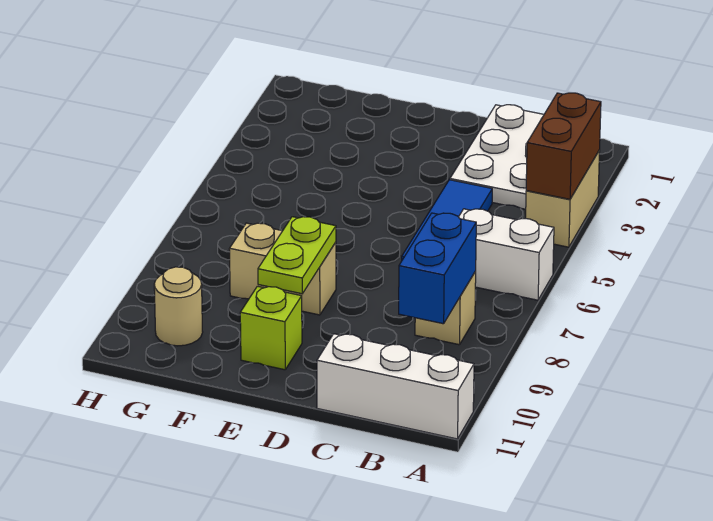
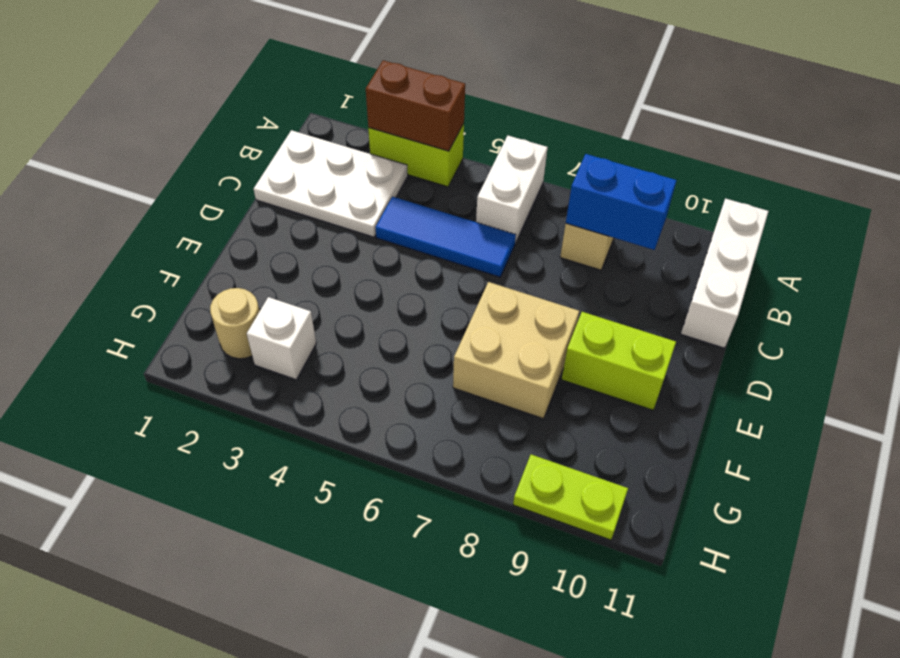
tan brick A3:A4 level 1 -> lime brick A3:A4 level 1
tan brick E8:F8 level 1 -> tan brick E7:F8 level 1
lime plate E8:E9 level 2 -> lime plate H9:H10 level 1
lime brick E10 level 1 -> lime brick E9:E10 level 1
none -> white brick G3 level 1
tan round brick G10 level 1 -> tan round brick G2 level 1

